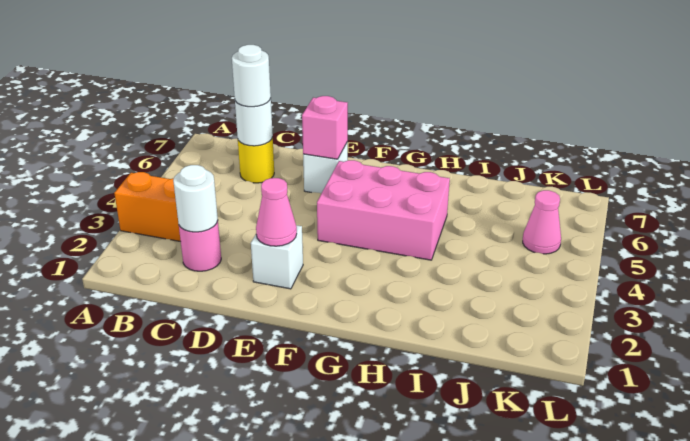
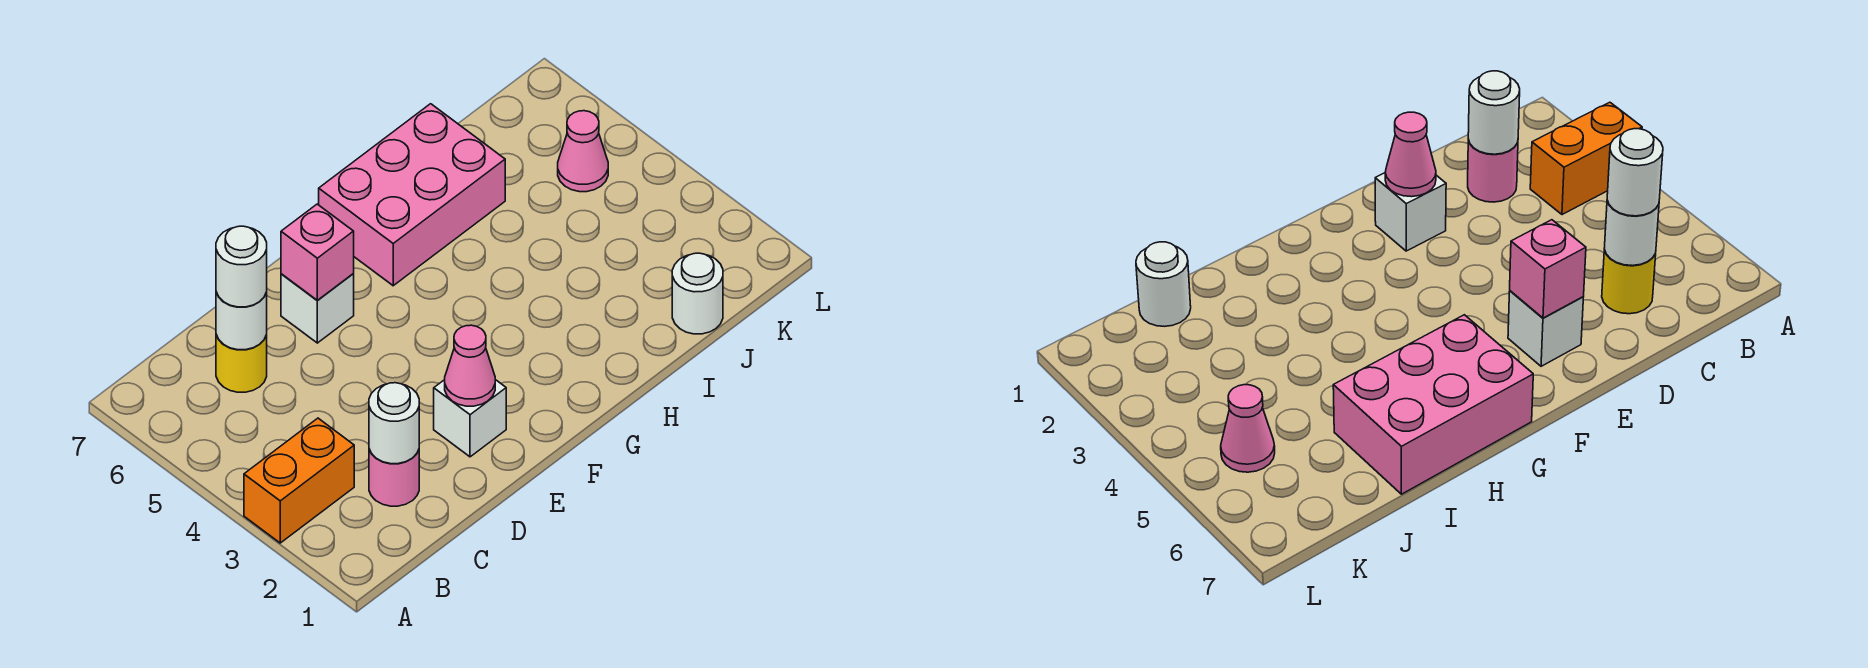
pink brick F4:H5 level 1 -> pink brick G6:I7 level 1
none -> white round brick J1 level 1

